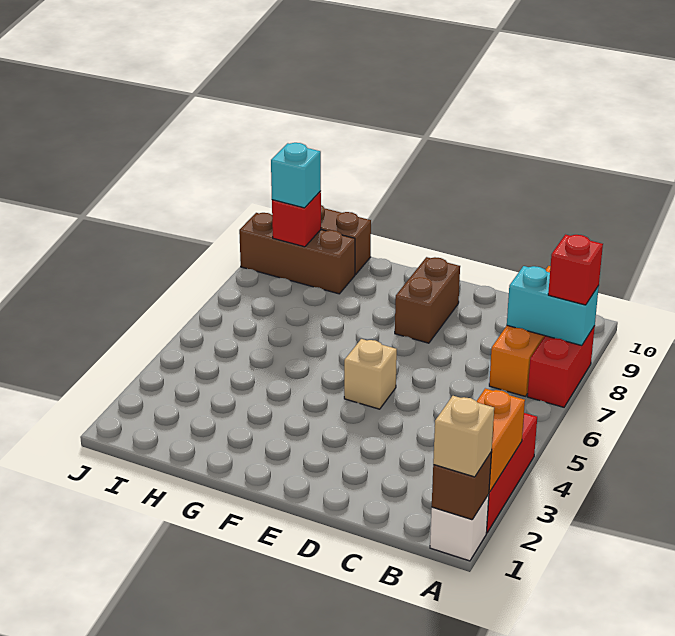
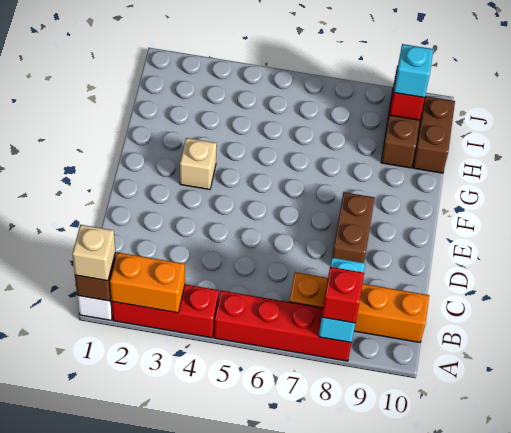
red brick A7:A8 level 1 -> red brick A5:A8 level 1
tan brick E5 level 1 -> tan brick F3 level 1
brown brick E8:E9 level 1 -> brown brick D8:E8 level 1

